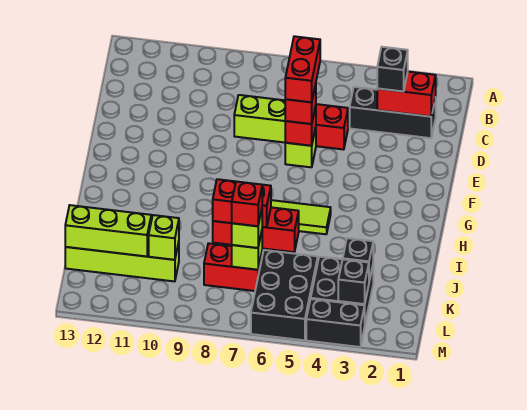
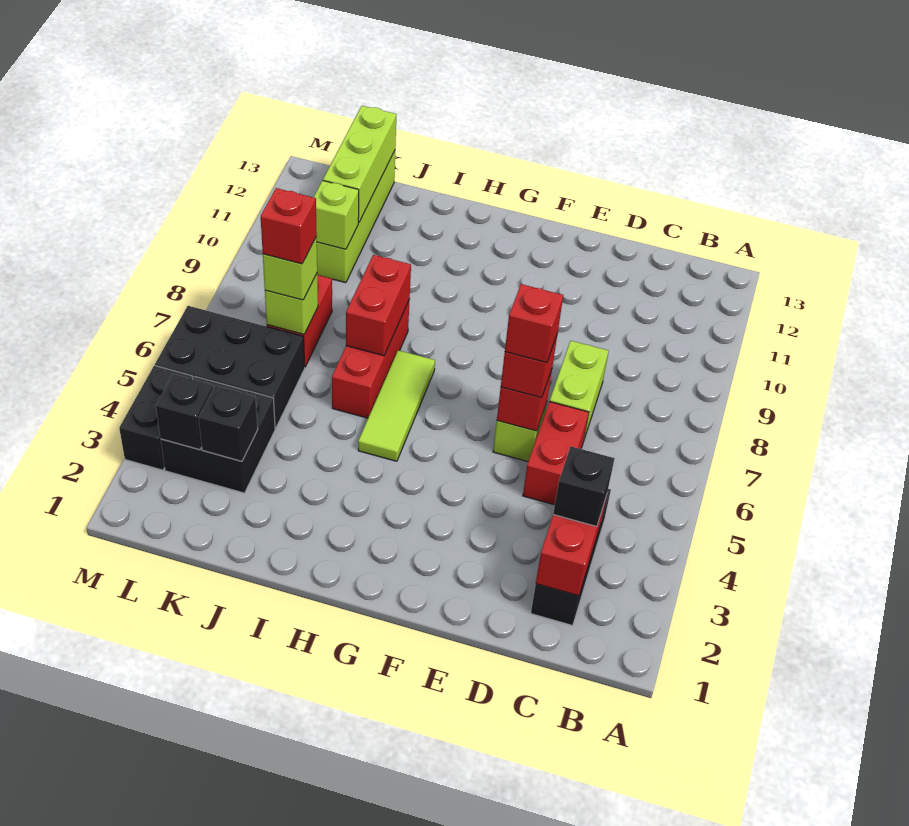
red brick D6:E6 level 4 -> red brick E6 level 4

